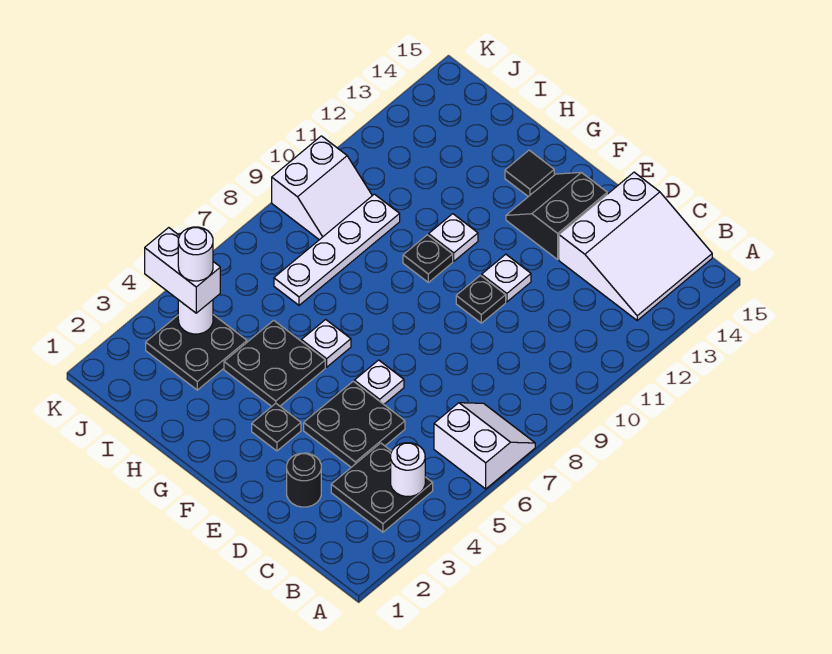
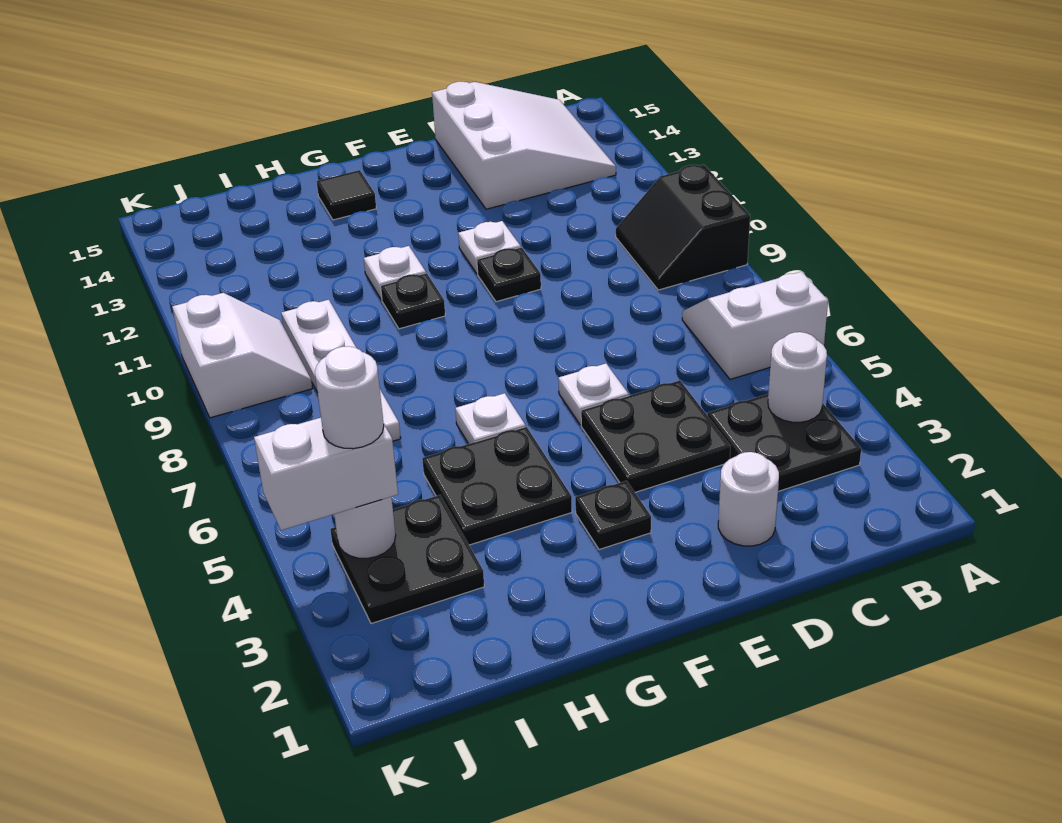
black round brick D2 level 1 -> white round brick D2 level 1
black slope E13:F14 level 1 top E -> black slope A9:B10 level 1 top A

